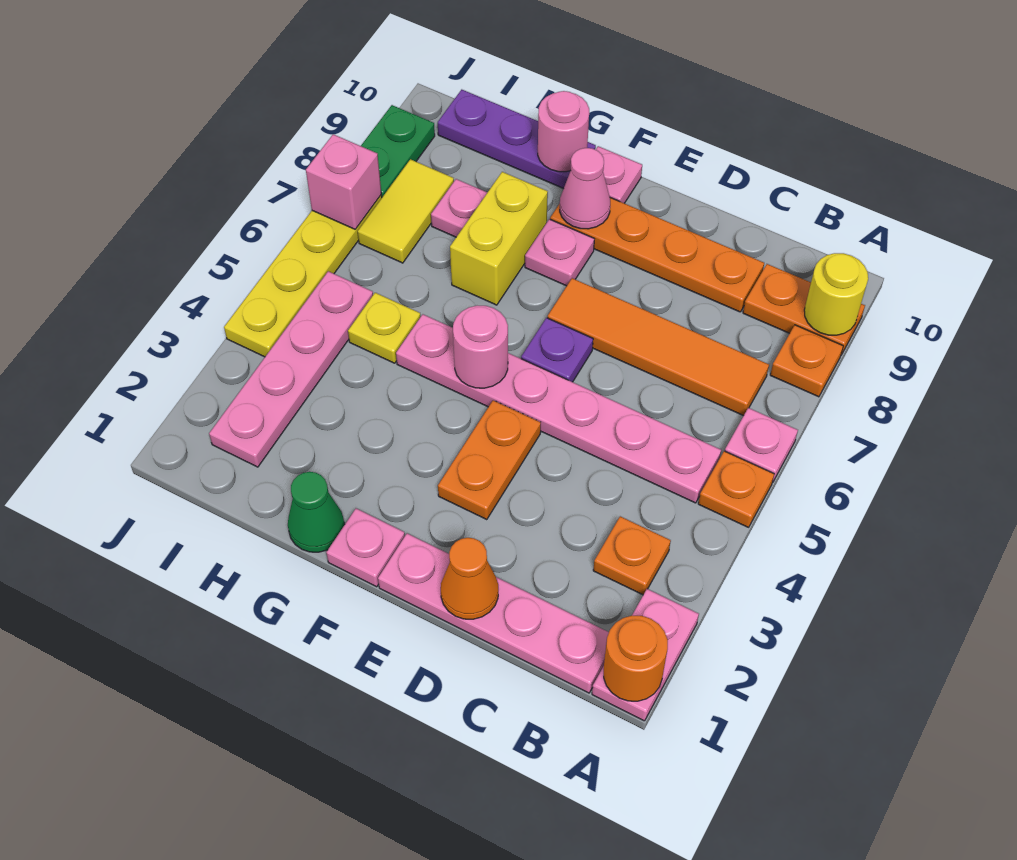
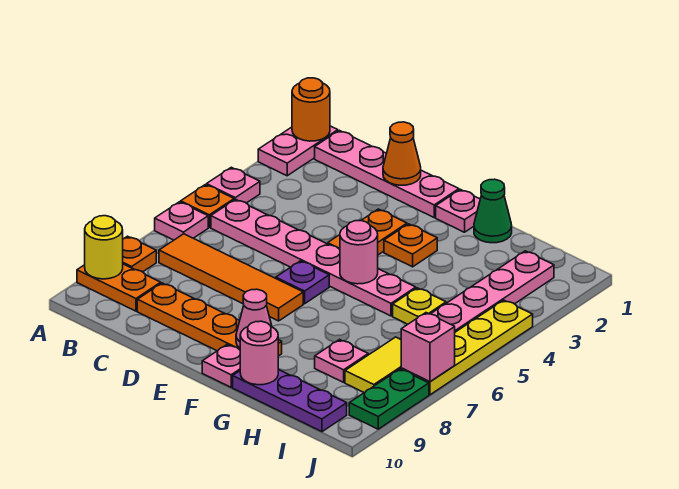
orange plate B3 level 1 -> orange plate F3 level 1
pink plate F8 level 1 -> pink plate A4 level 1
yellow brick G7:G8 level 1 -> none

